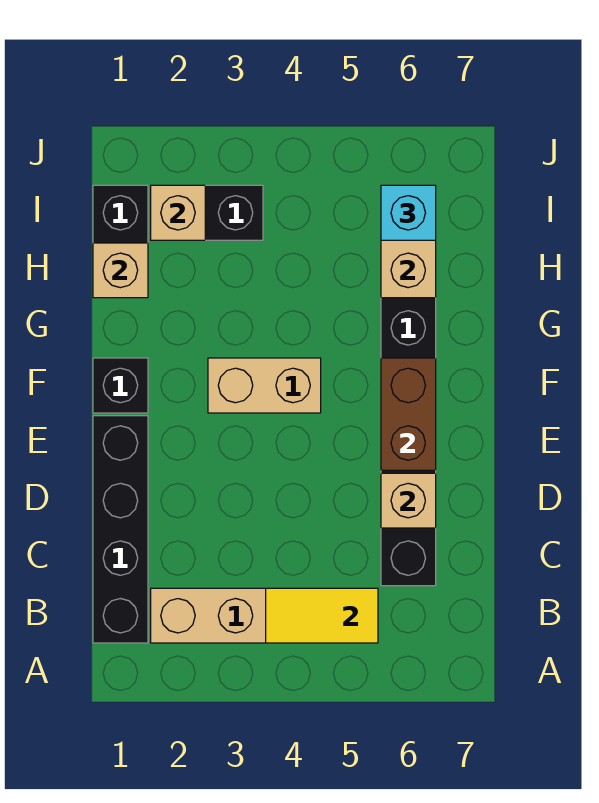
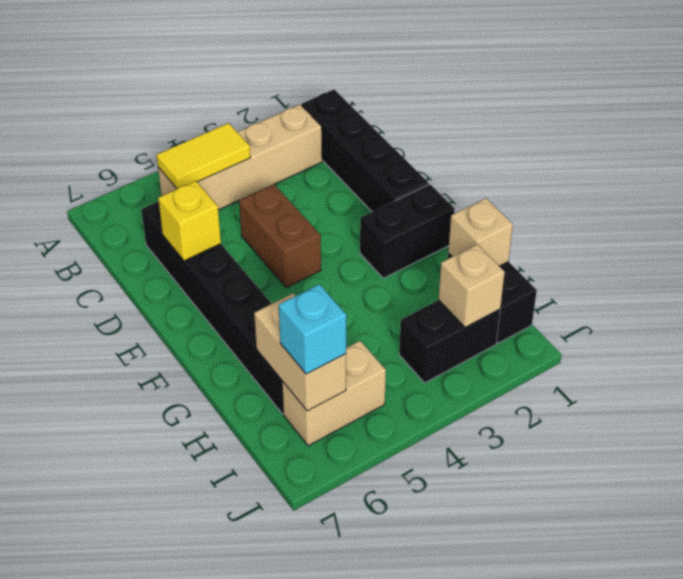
tan brick D6 level 2 -> yellow brick D6 level 2
brown brick E6:F6 level 2 -> brown brick D4:E4 level 1
black brick F1 level 1 -> black brick F1:F2 level 1
tan brick F3:F4 level 1 -> tan brick I5:I6 level 1

